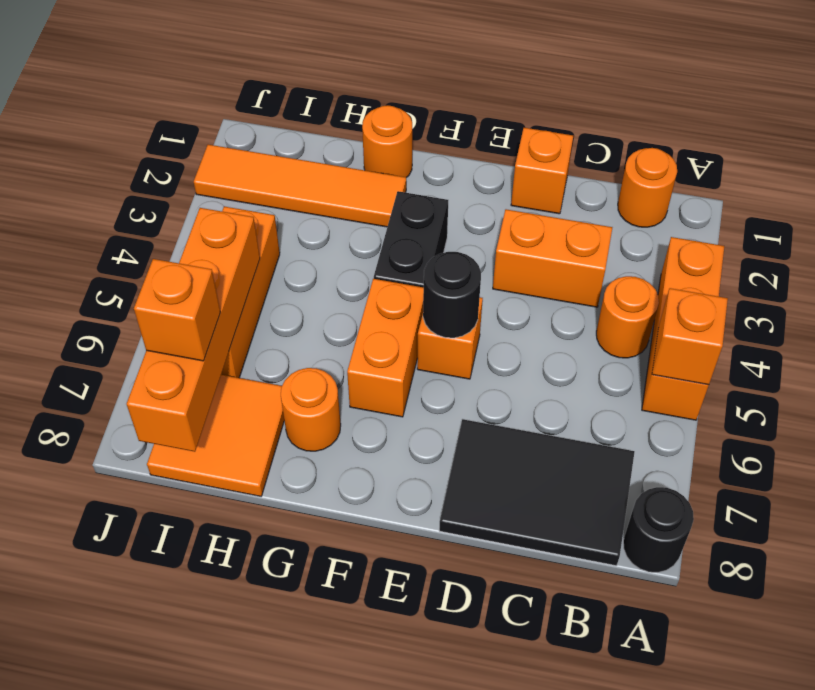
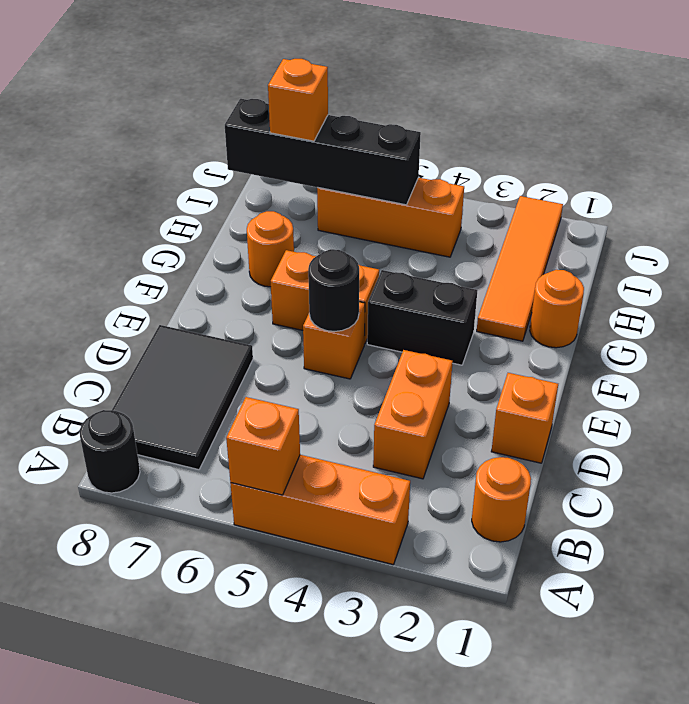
orange round brick B4 level 1 -> none
orange tile H7:I8 level 1 -> none
orange brick I5:I8 level 2 -> black brick I5:I8 level 2

